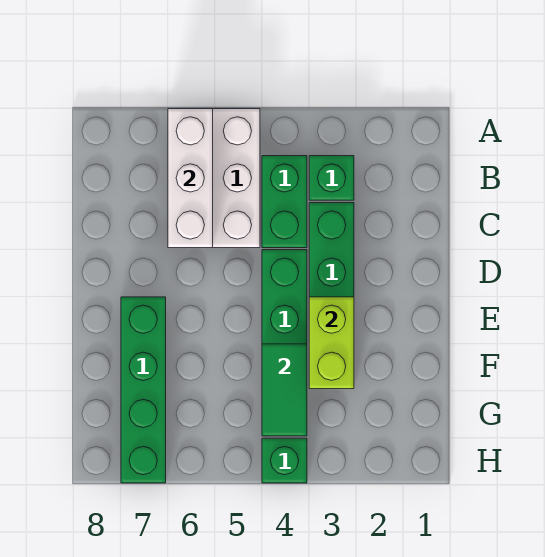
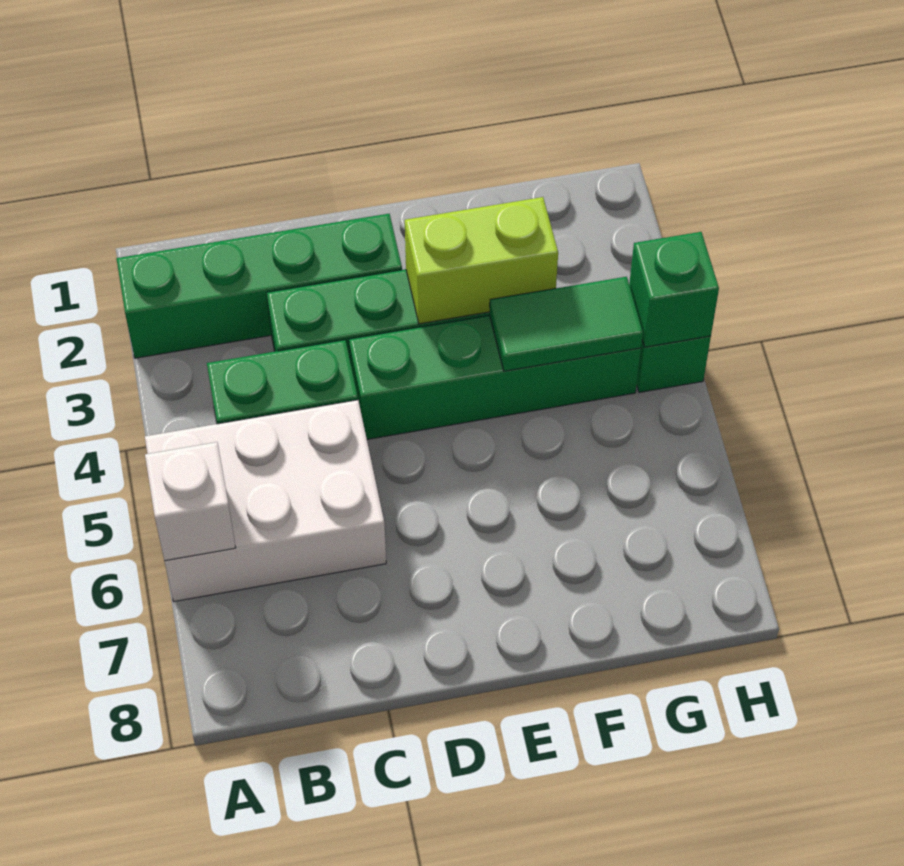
white brick A6:C6 level 2 -> white brick A6 level 2
green brick B3 level 1 -> green brick H4 level 2
green brick E7:H7 level 1 -> green brick A2:D2 level 1

